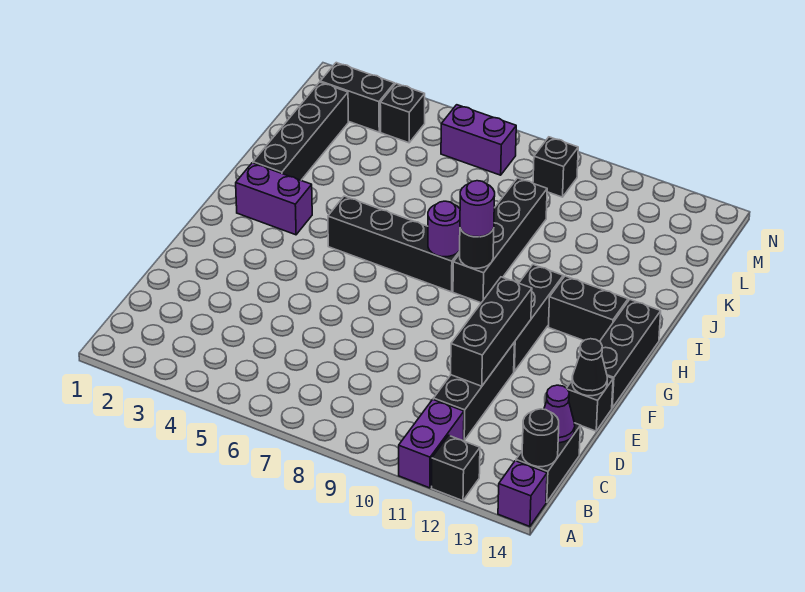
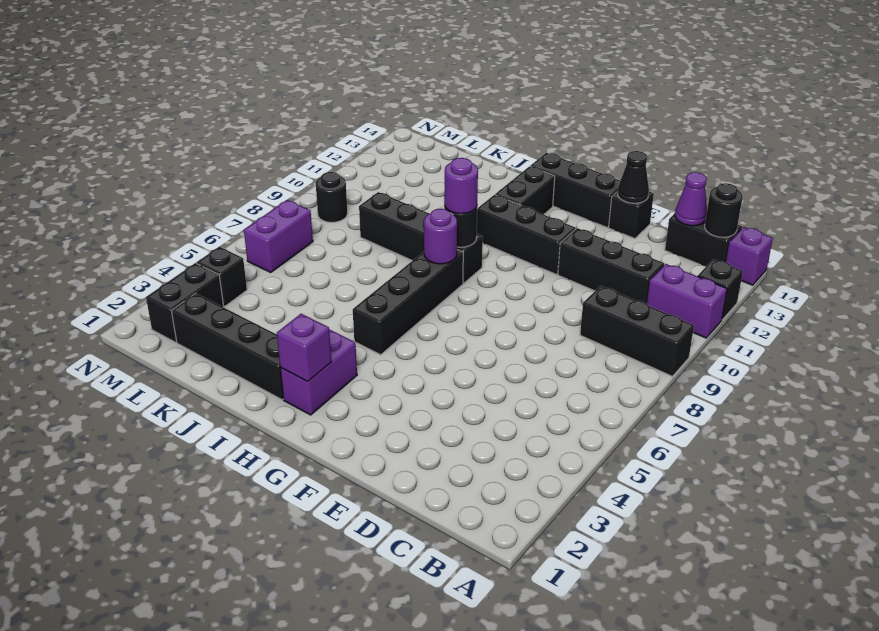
black brick D11:F11 level 2 -> black brick A9:C9 level 1
none -> purple brick H2 level 2
black brick M9 level 1 -> black round brick M9 level 1

